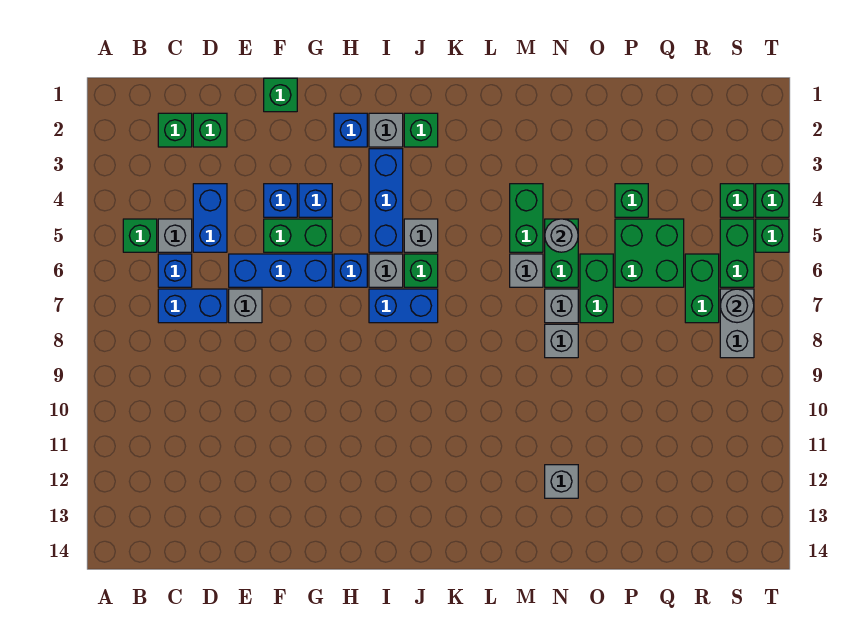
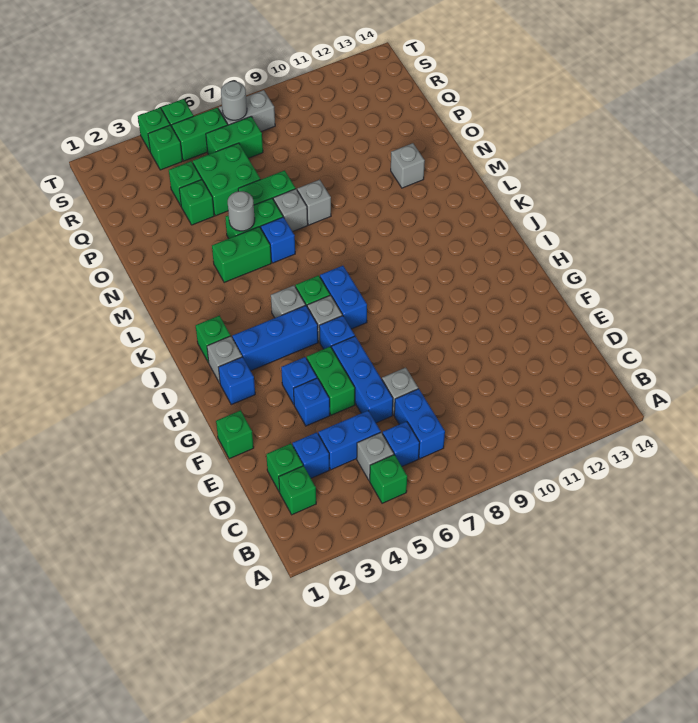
none -> blue brick D3 level 1
grey brick M6 level 1 -> blue brick M6 level 1
none -> green brick Q4 level 1

